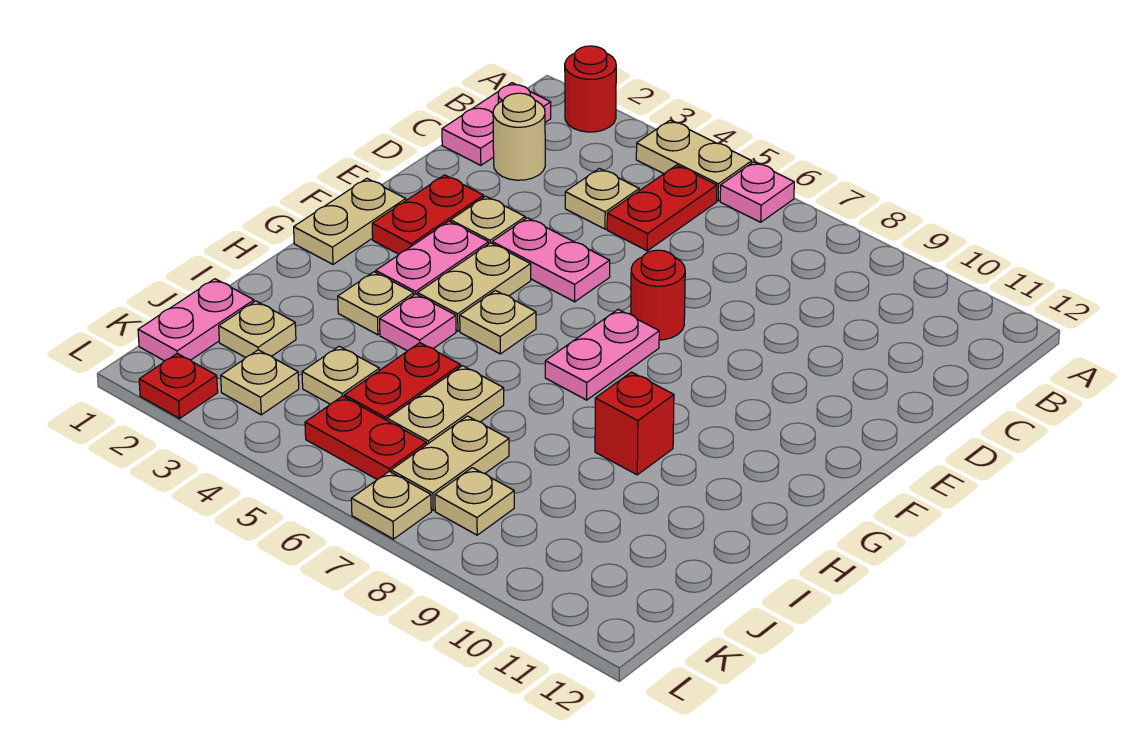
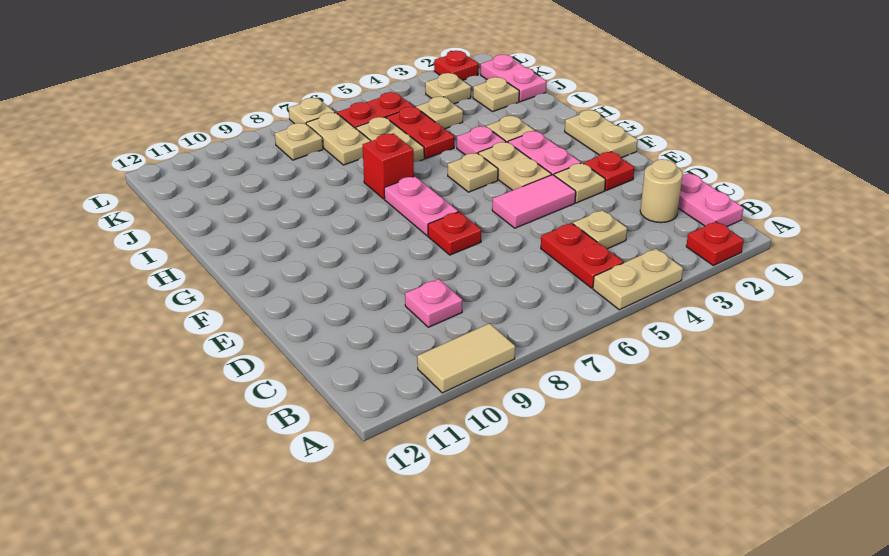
red round brick A2 level 1 -> red plate A2 level 1
pink plate A6 level 1 -> pink plate C9 level 1
none -> tan tile A9:A10 level 1
red plate E2:F2 level 1 -> red plate E2 level 1
pink plate E4:E5 level 1 -> pink tile E4:E5 level 1
red round brick E7 level 1 -> red plate E7 level 1
red brick H9 level 1 -> red brick H7 level 1

